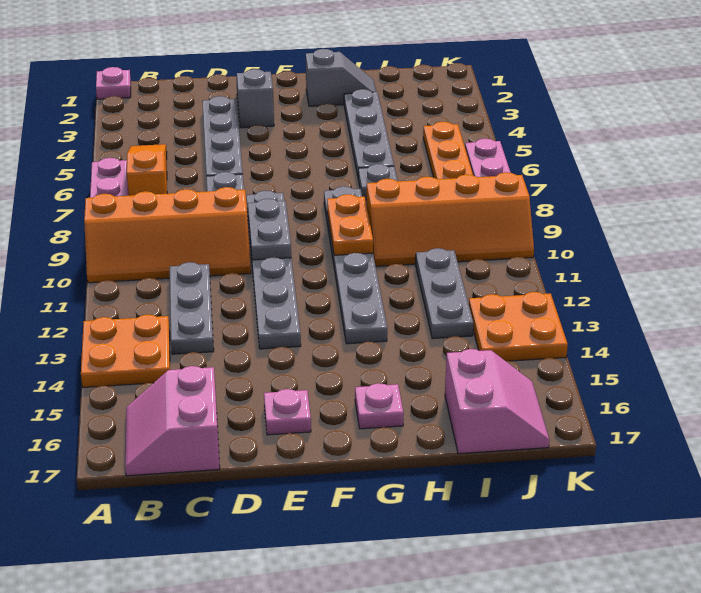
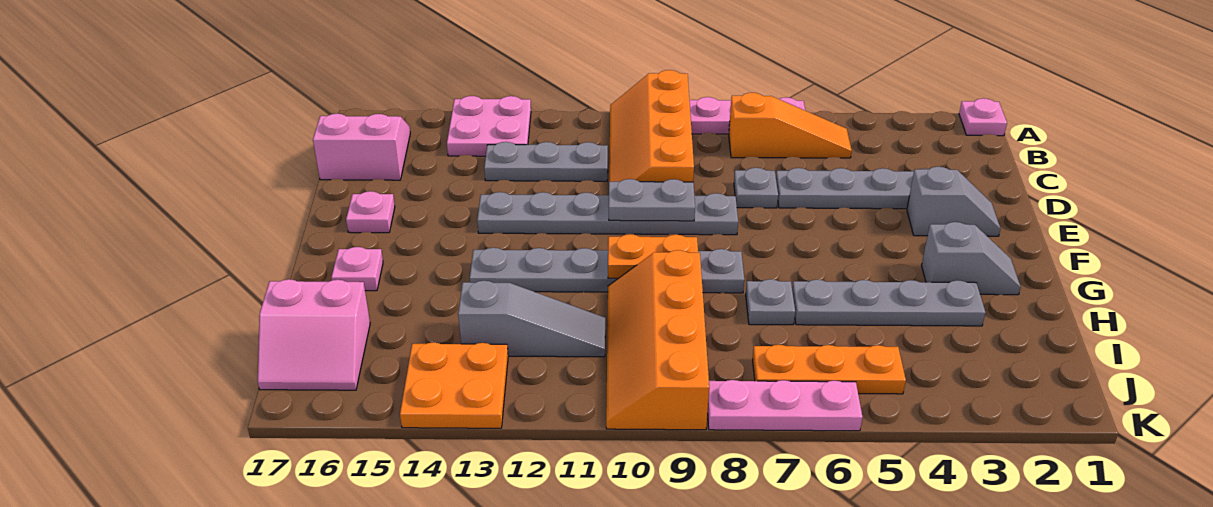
orange plate A13:B14 level 1 -> pink plate A13:B14 level 1
grey slope G2:H2 level 1 top G -> grey slope G2:G3 level 1 top 3
grey plate I11:I13 level 1 -> grey slope I11:I13 level 1 top 13

